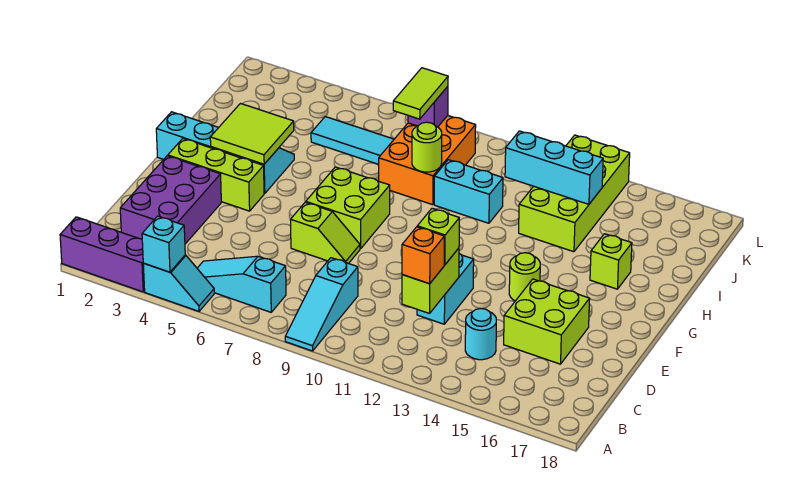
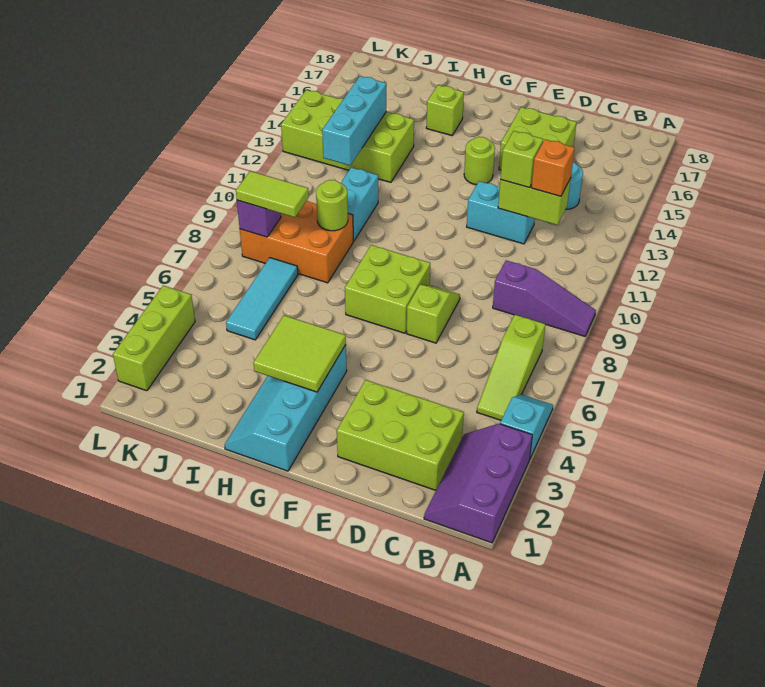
cyan brick A4 level 2 -> none
cyan slope A9:C9 level 1 top C -> purple slope A9:C9 level 1 top C
cyan slope B5:B7 level 1 top 7 -> lime slope B5:B7 level 1 top 7
purple brick C2:E3 level 1 -> lime brick C2:E3 level 1
lime brick F2:F4 level 1 -> lime brick L2:L4 level 1

